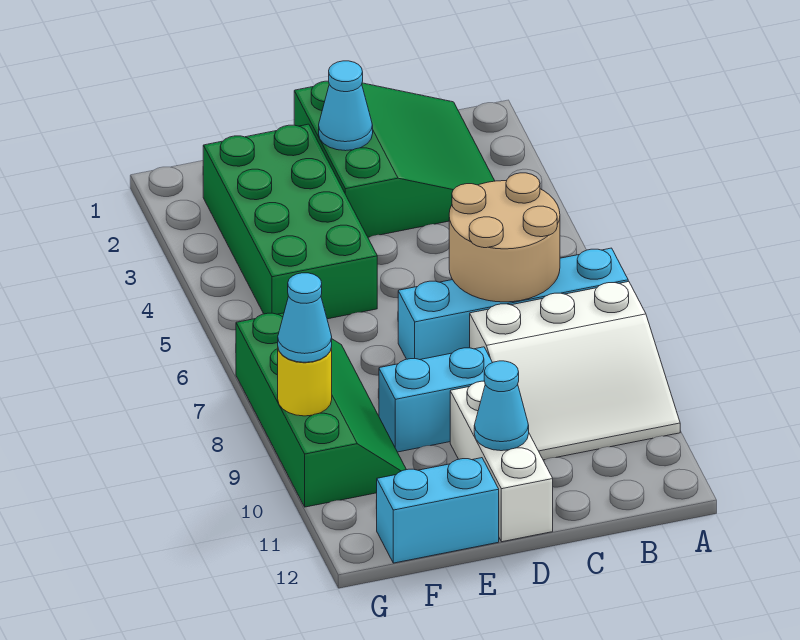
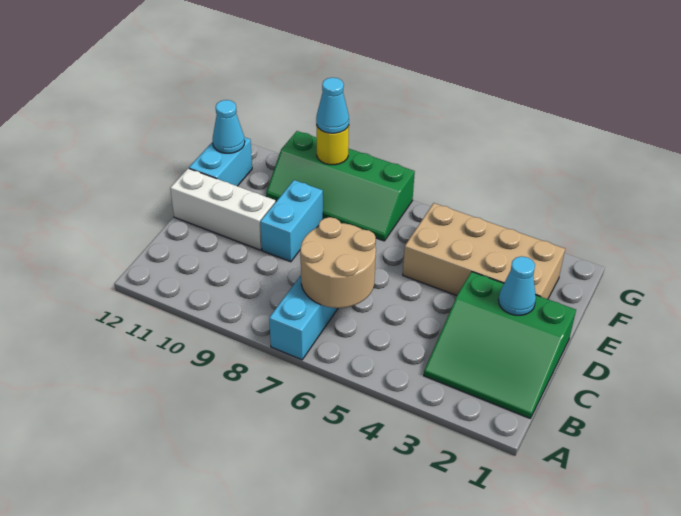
white slope A8:C10 level 1 top 8 -> none
cyan cone D11 level 2 -> cyan cone F12 level 2
green brick E2:F5 level 1 -> tan brick E2:F5 level 1

